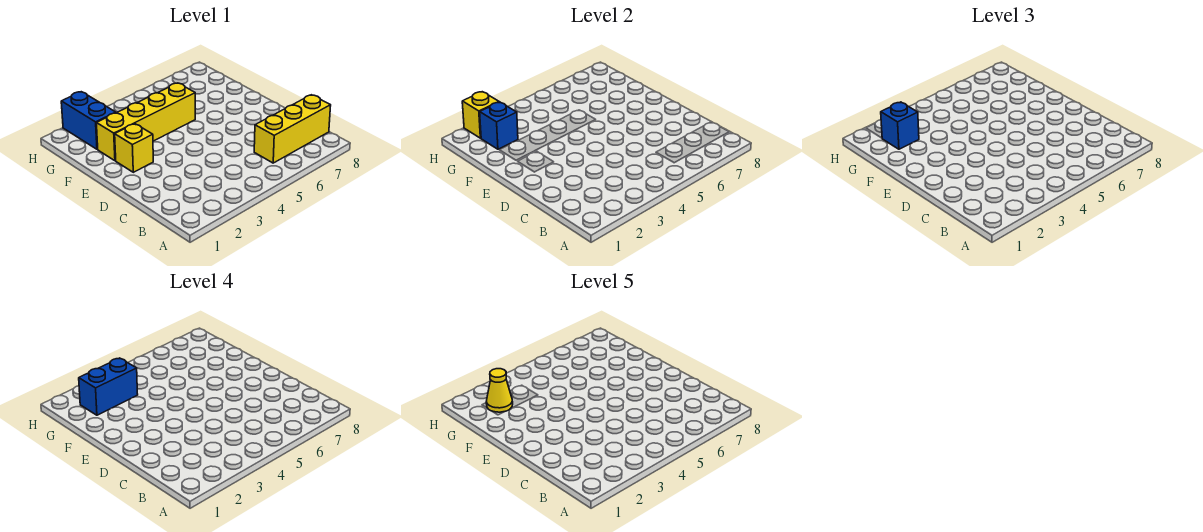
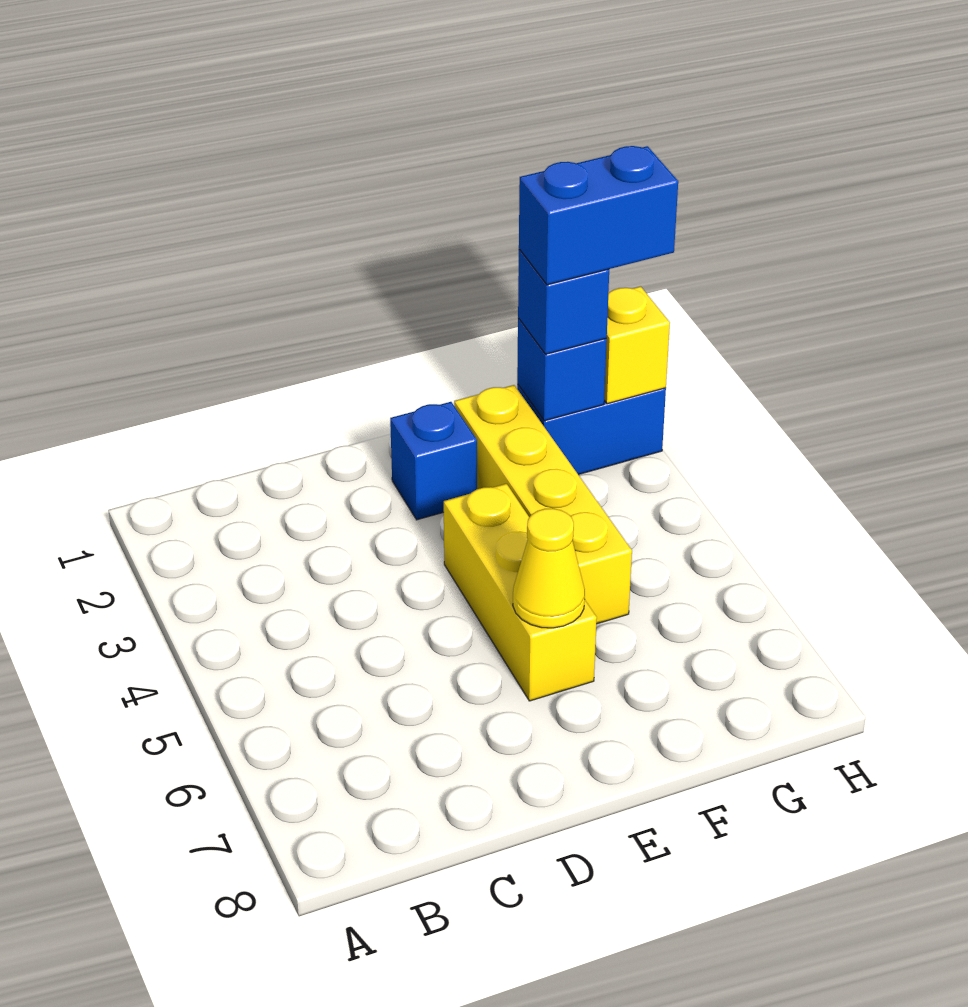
yellow brick B6:B8 level 1 -> yellow brick E4:E6 level 1
yellow brick E2 level 1 -> blue brick E2 level 1
blue brick G2:G3 level 4 -> blue brick G2:H2 level 4
yellow cone G2 level 5 -> yellow cone E6 level 2

